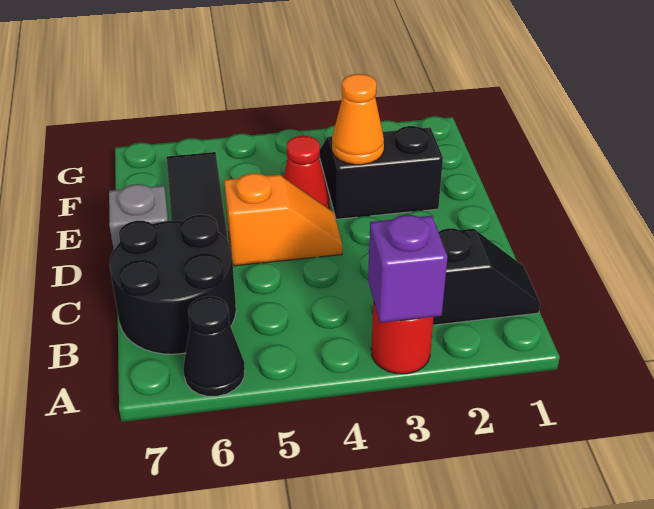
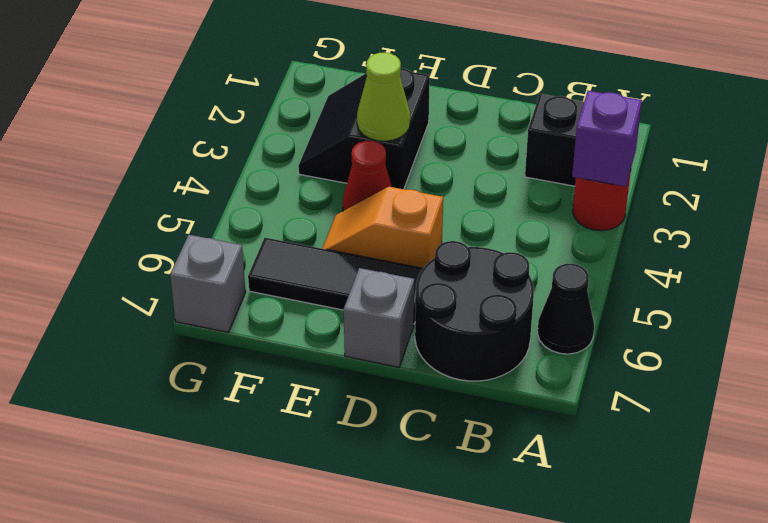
orange slope D4:D5 level 1 top 5 -> orange slope D5:E5 level 1 top D
orange cone E3 level 2 -> lime cone E3 level 2
none -> grey brick G7 level 1

